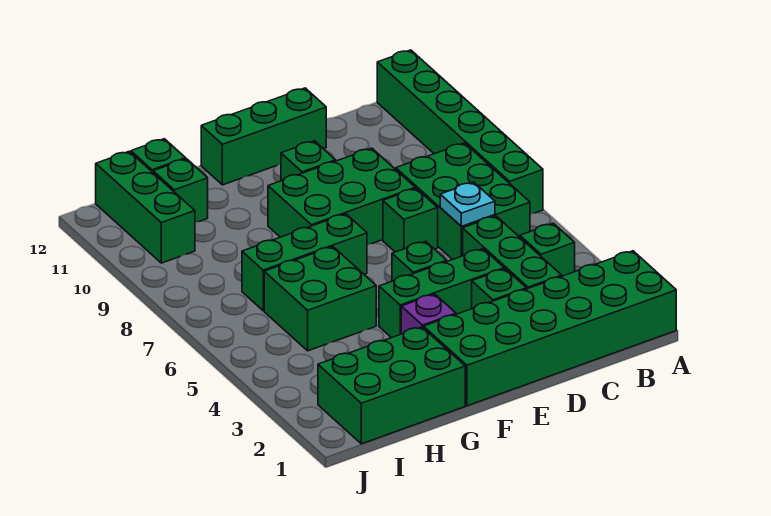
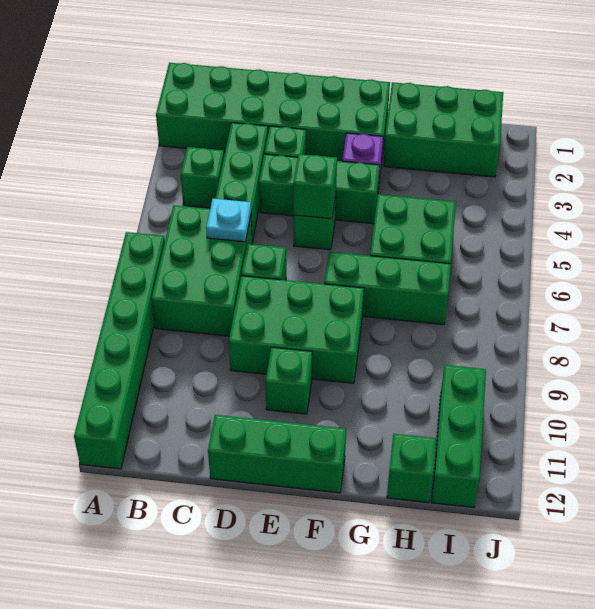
green brick H11 level 1 -> green brick E5 level 2

